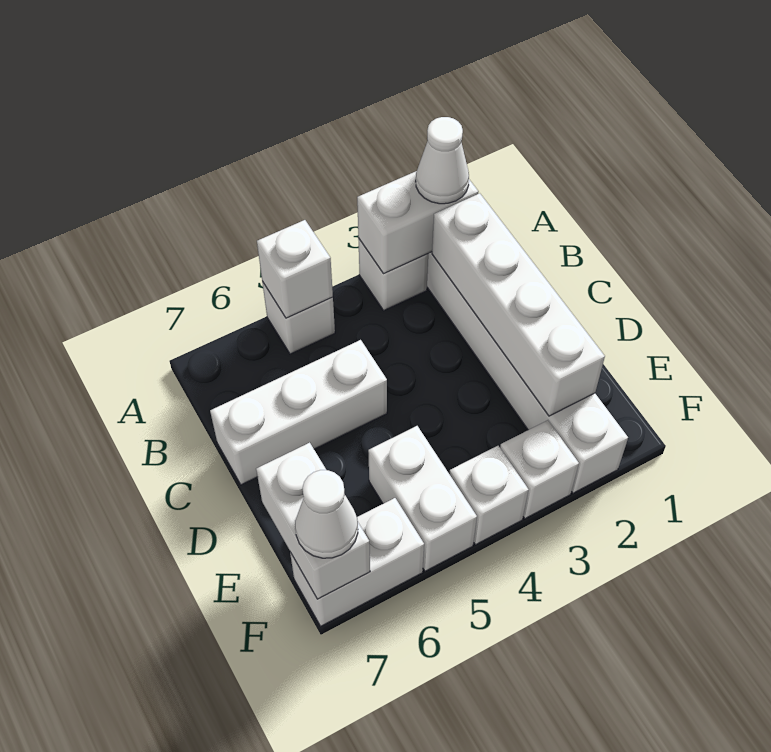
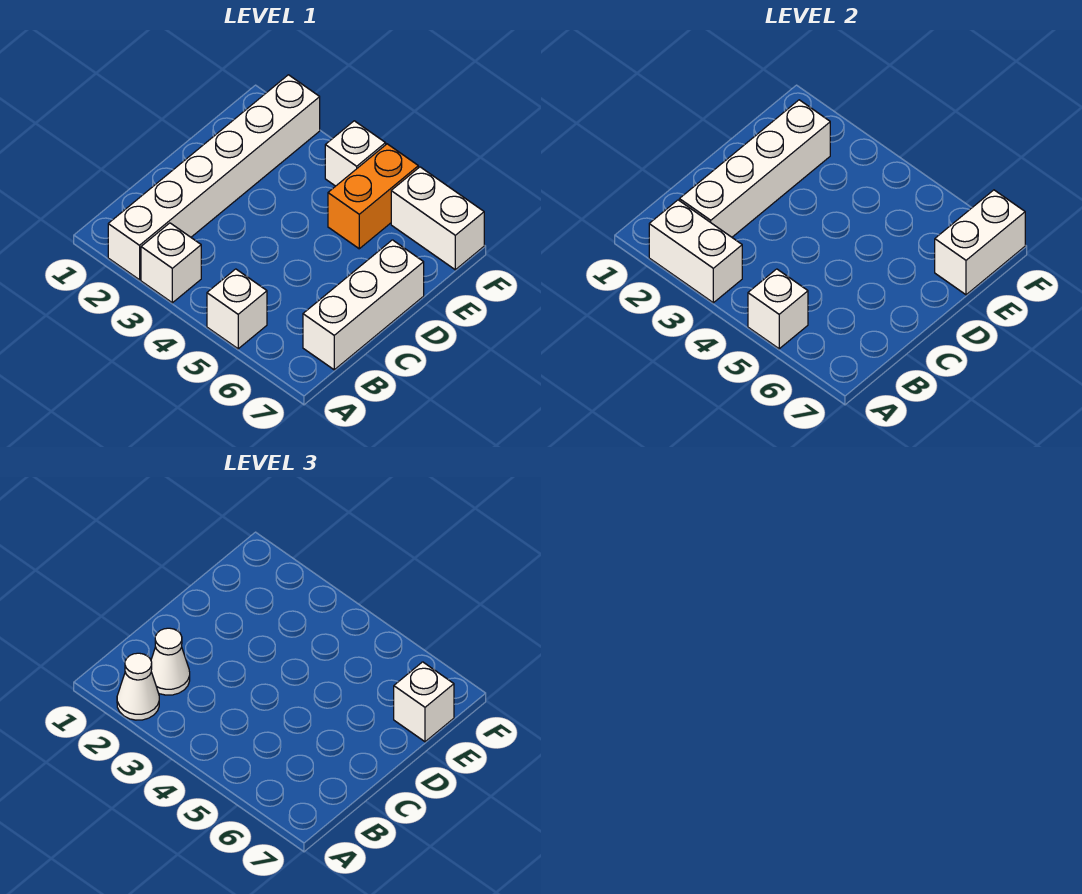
white brick C5:C7 level 1 -> white brick B7:D7 level 1
white brick E5:F5 level 1 -> orange brick E5:F5 level 1
white brick F3 level 1 -> white brick E7 level 3
white cone F7 level 3 -> white cone B2 level 3

